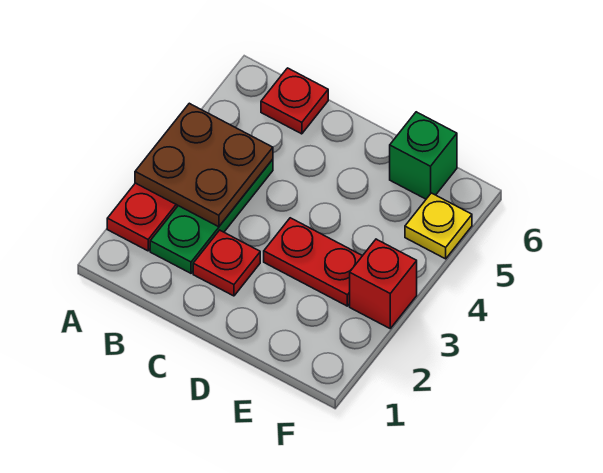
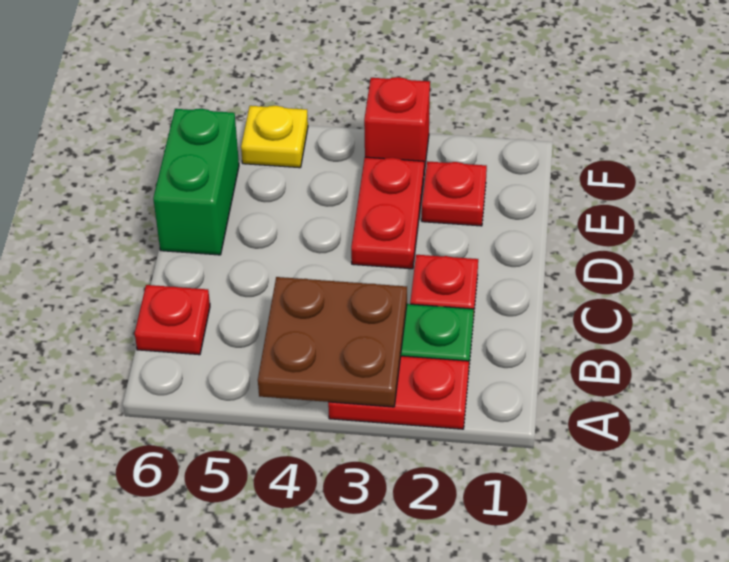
none -> red plate E2 level 1
green brick E6 level 1 -> green brick D6:E6 level 1

